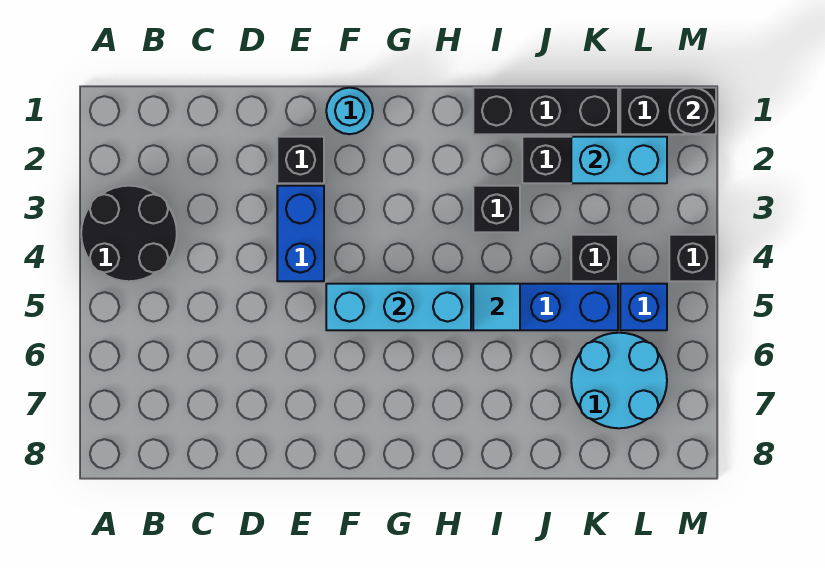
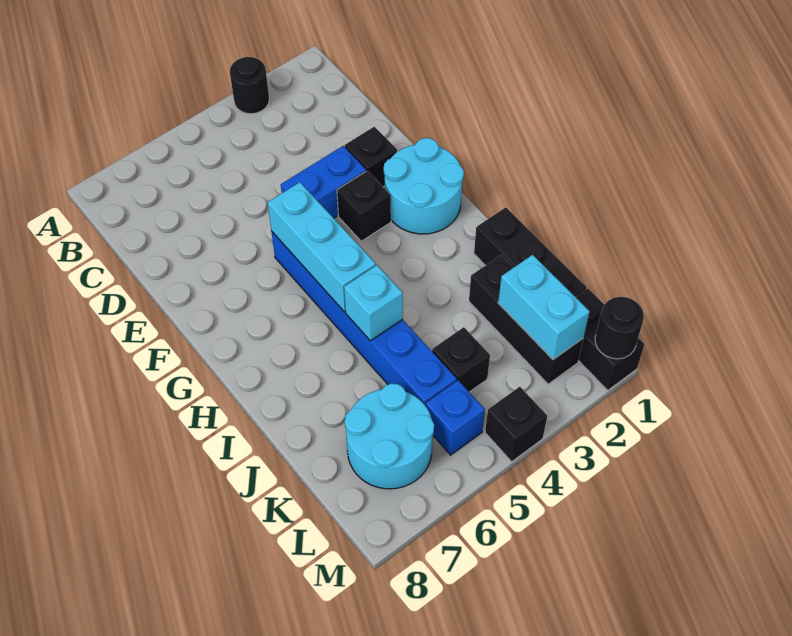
black round brick A3:B4 level 1 -> black round brick A3 level 1
cyan round brick F1 level 1 -> cyan round brick F1:G2 level 1
black brick I3 level 1 -> black brick F3 level 1
cyan tile I5 level 2 -> cyan brick I5 level 2

